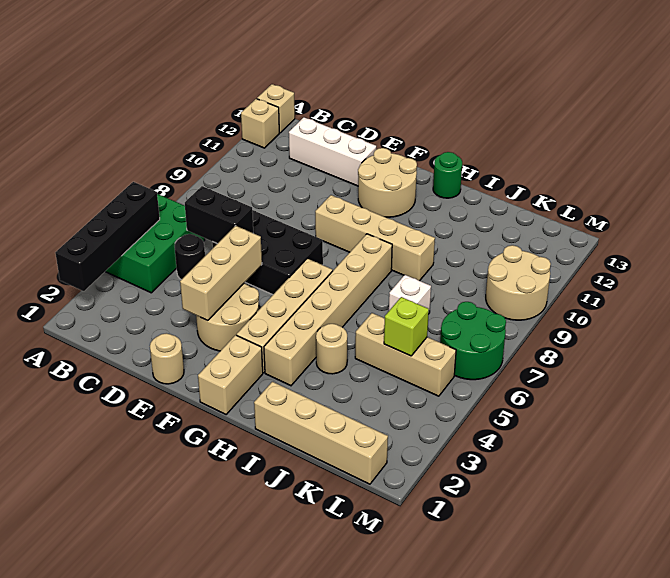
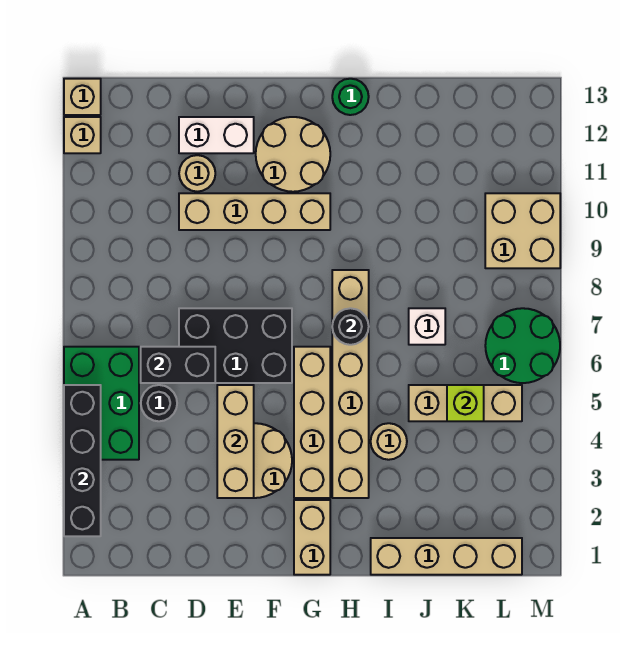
white brick C12:E12 level 1 -> white brick D12:E12 level 1
tan round brick E1 level 1 -> tan round brick D11 level 1
tan brick F9:I9 level 1 -> tan brick D10:G10 level 1
none -> black round brick H7 level 2
tan round brick L9:M10 level 1 -> tan brick L9:M10 level 1

